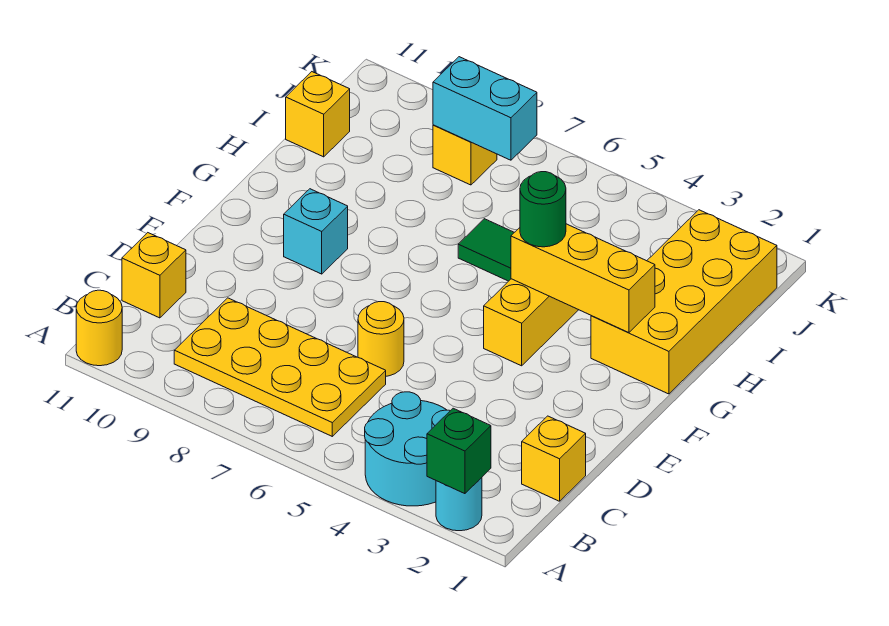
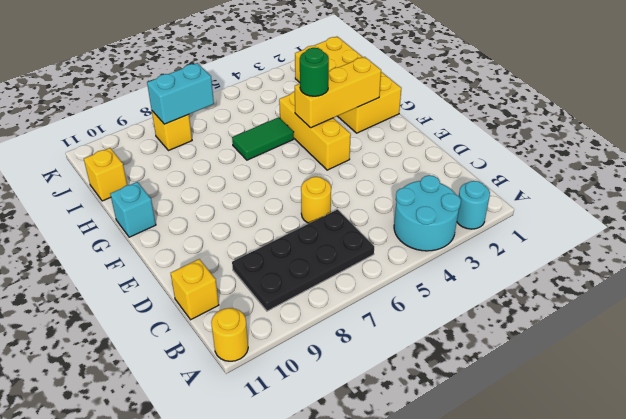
green brick A2 level 2 -> none
yellow plate B6:C9 level 1 -> black plate B6:C9 level 1
yellow brick C1 level 1 -> none
cyan brick F9 level 1 -> cyan brick G11 level 1

